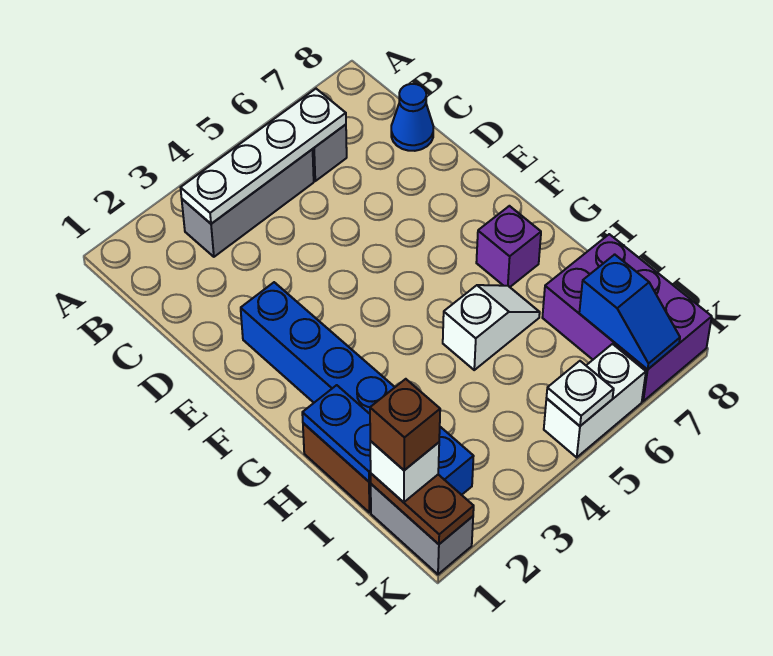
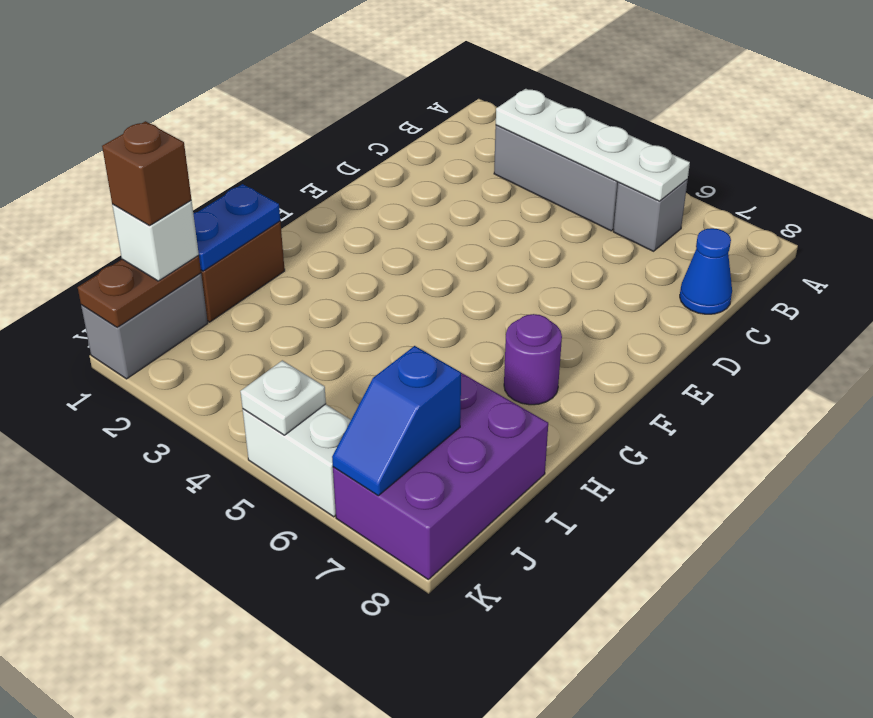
blue brick E2:J2 level 1 -> none
purple brick G7 level 1 -> purple round brick G7 level 1
white slope H5:H6 level 1 top 5 -> none

